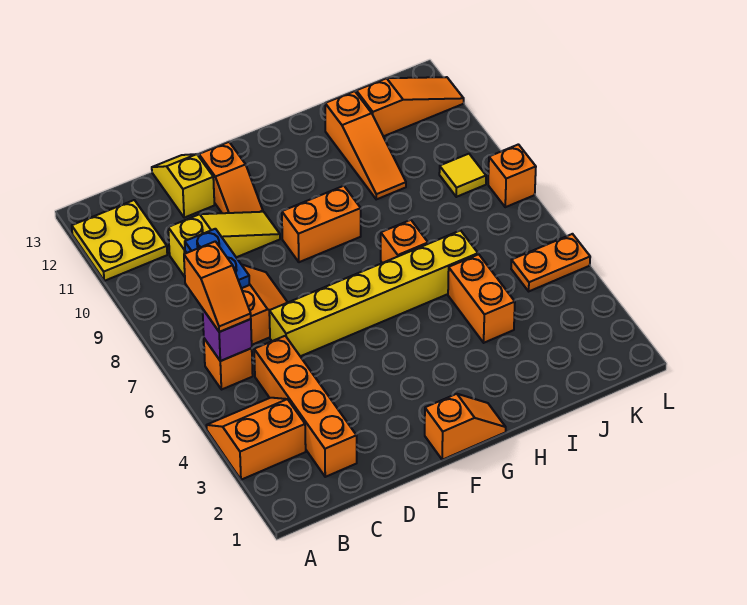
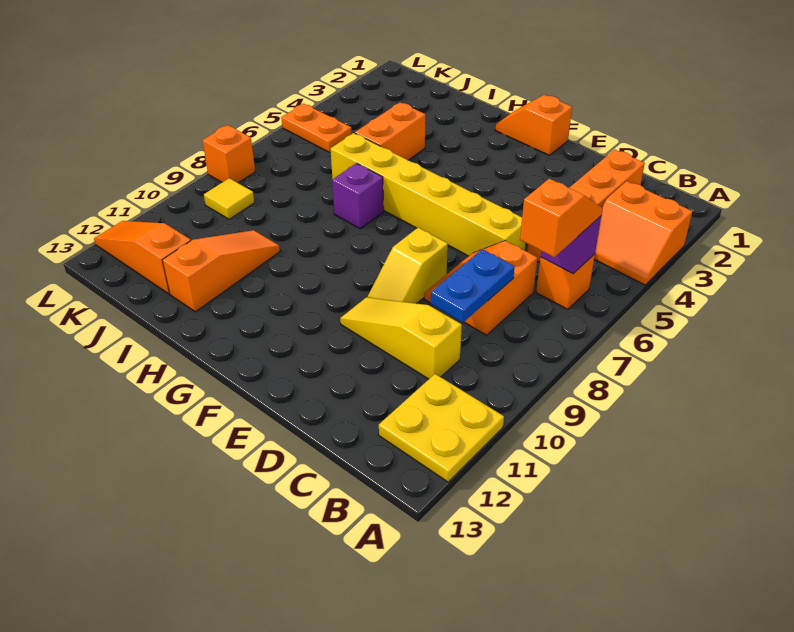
yellow slope D12:D13 level 1 top 12 -> yellow slope E8:E9 level 1 top 8
orange slope E11:E12 level 1 top 12 -> none
orange brick F9:G9 level 1 -> none
orange brick H7 level 1 -> purple brick H7 level 1

